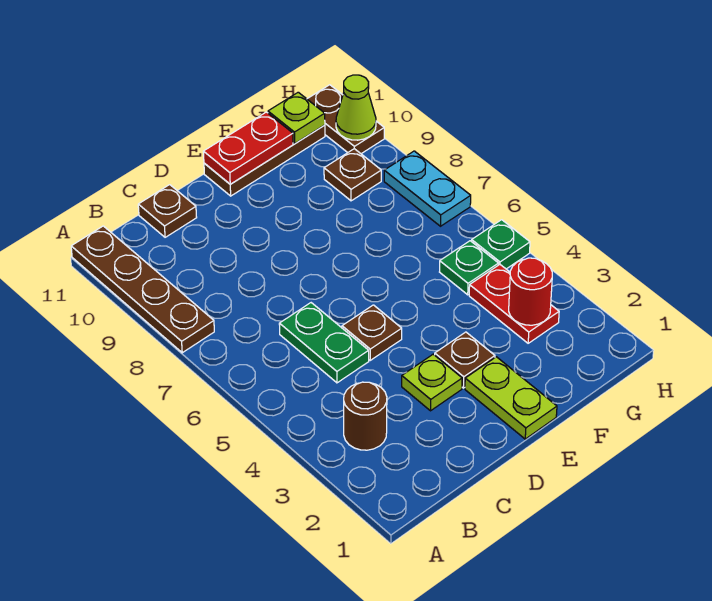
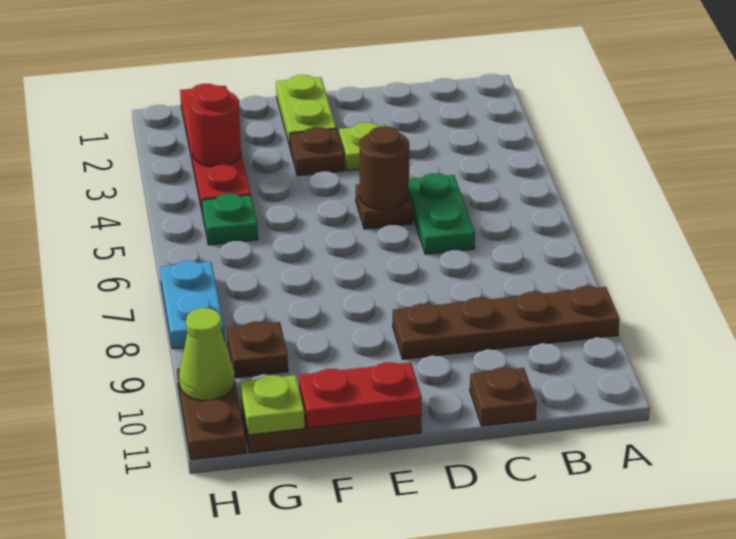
brown plate A8:A11 level 1 -> brown plate A9:D9 level 1
brown round brick B3 level 1 -> brown round brick D5 level 2
red plate G3:G4 level 1 -> red plate G1:G4 level 1
green plate H5 level 1 -> none

